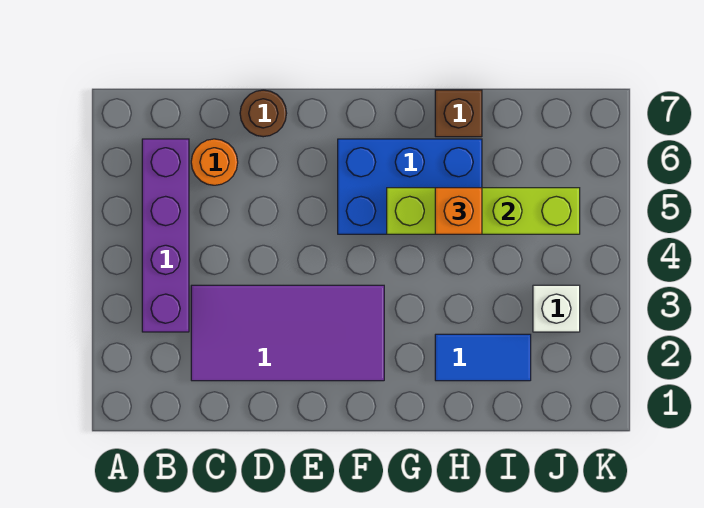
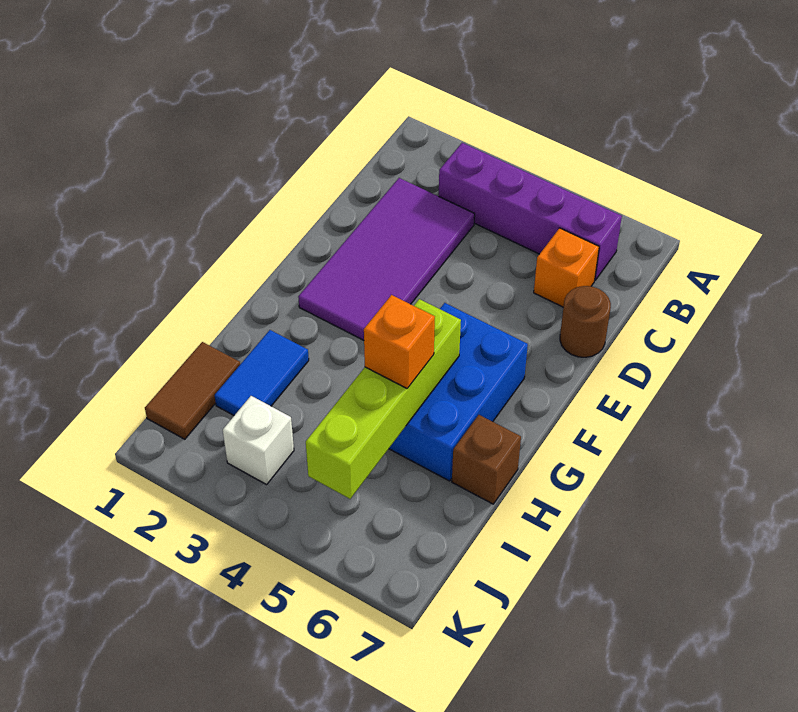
orange round brick C6 level 1 -> orange brick C6 level 1
none -> brown tile I1:J1 level 1

